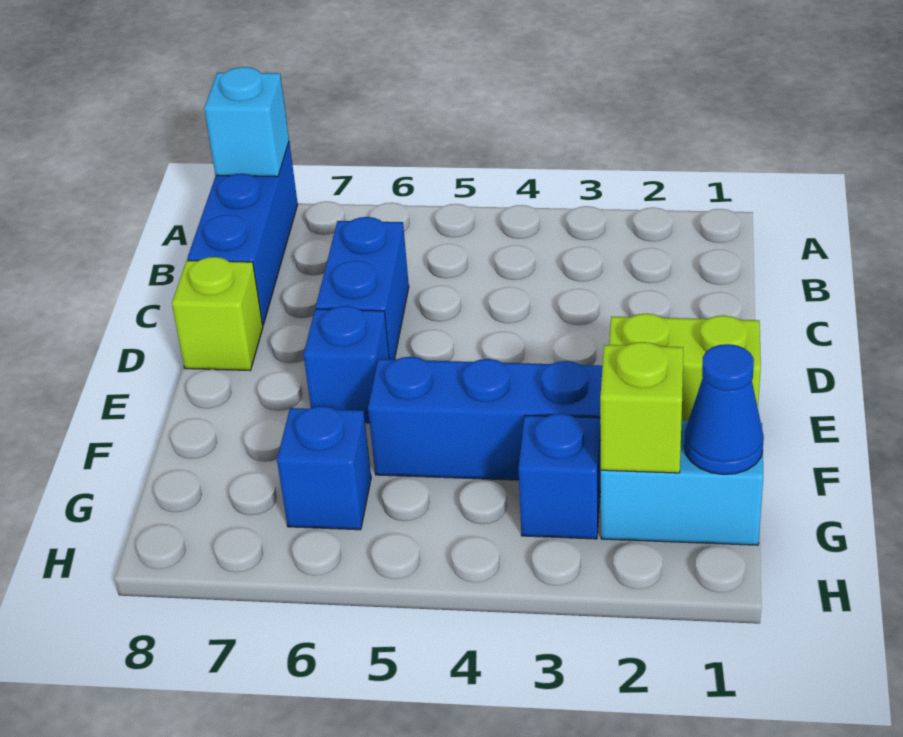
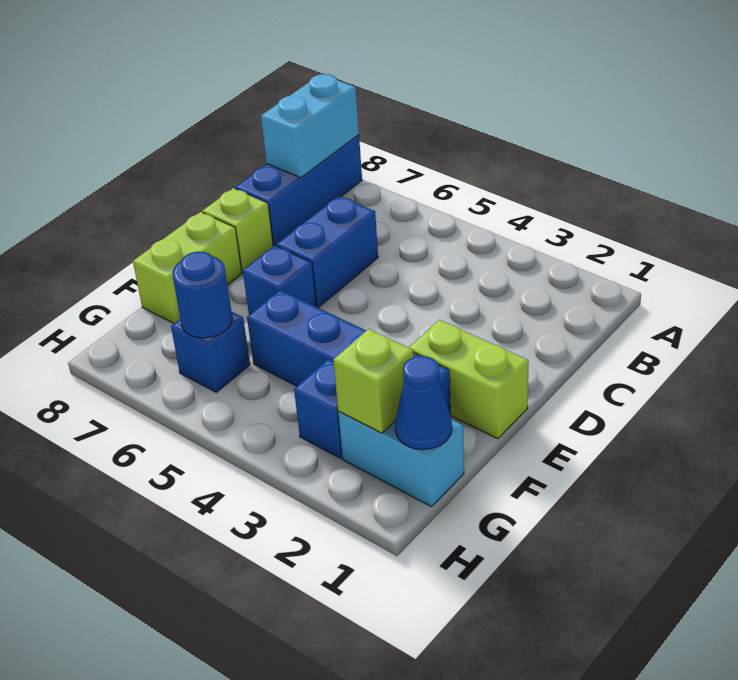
cyan brick A8 level 2 -> cyan brick A8:B8 level 2
none -> lime brick E8:F8 level 1
none -> blue round brick G6 level 2

